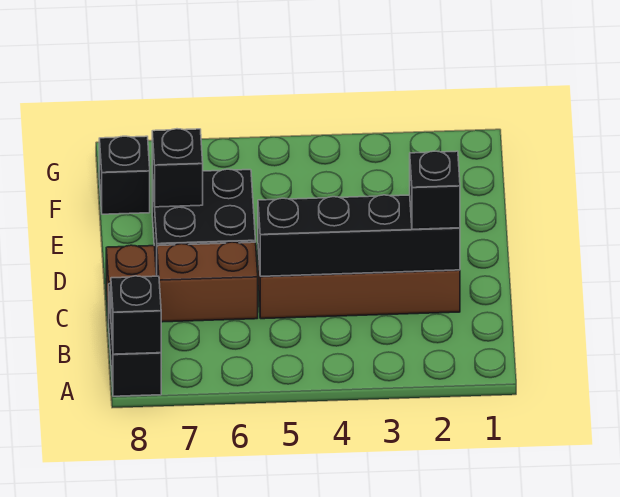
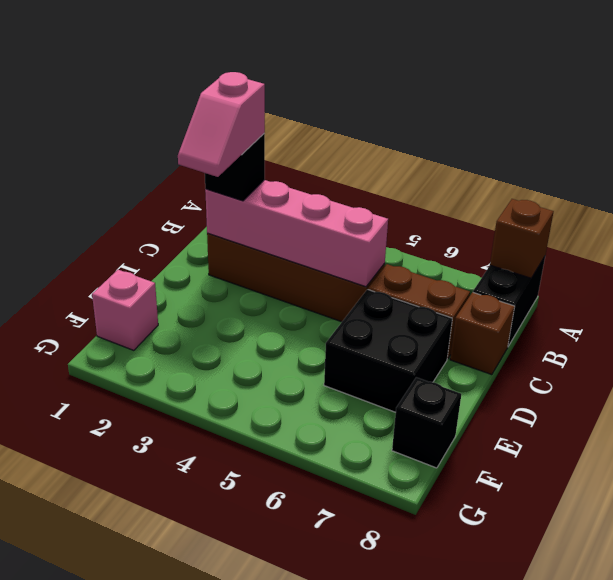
black brick A8 level 2 -> brown brick A8 level 2
black brick C2:C5 level 2 -> pink brick C2:C5 level 2
none -> pink slope C2:D2 level 4 top C
black brick E7 level 2 -> none
none -> pink brick F1 level 1

